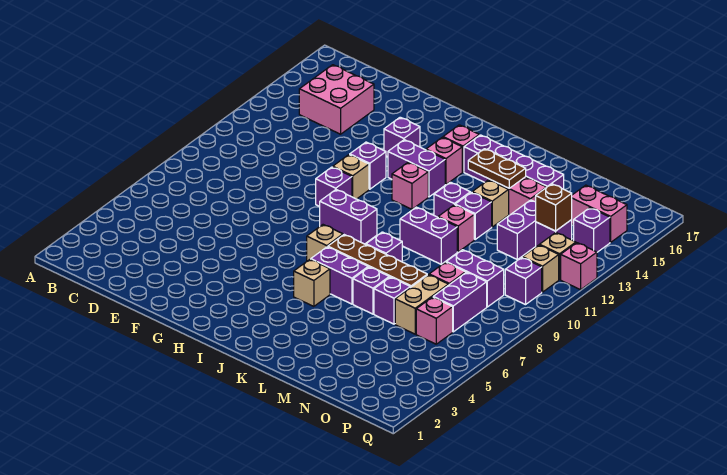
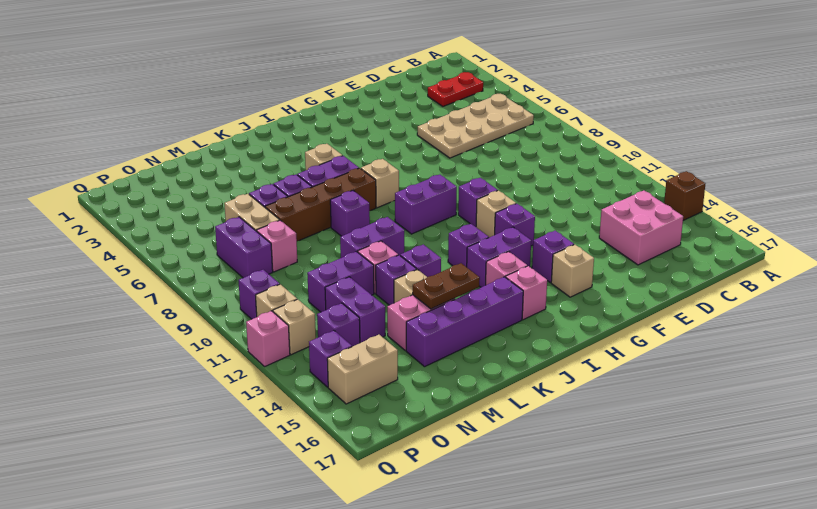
none -> red plate B3:C3 level 1
none -> tan plate B5:E6 level 1
none -> tan brick G15 level 1
pink brick I12 level 1 -> purple brick I12 level 1
purple brick N9:O9 level 1 -> purple brick M11:N11 level 1
pink brick O6 level 1 -> none
brown brick O13 level 2 -> brown brick A14 level 1
pink brick O15:P15 level 1 -> tan brick O15:P15 level 1

